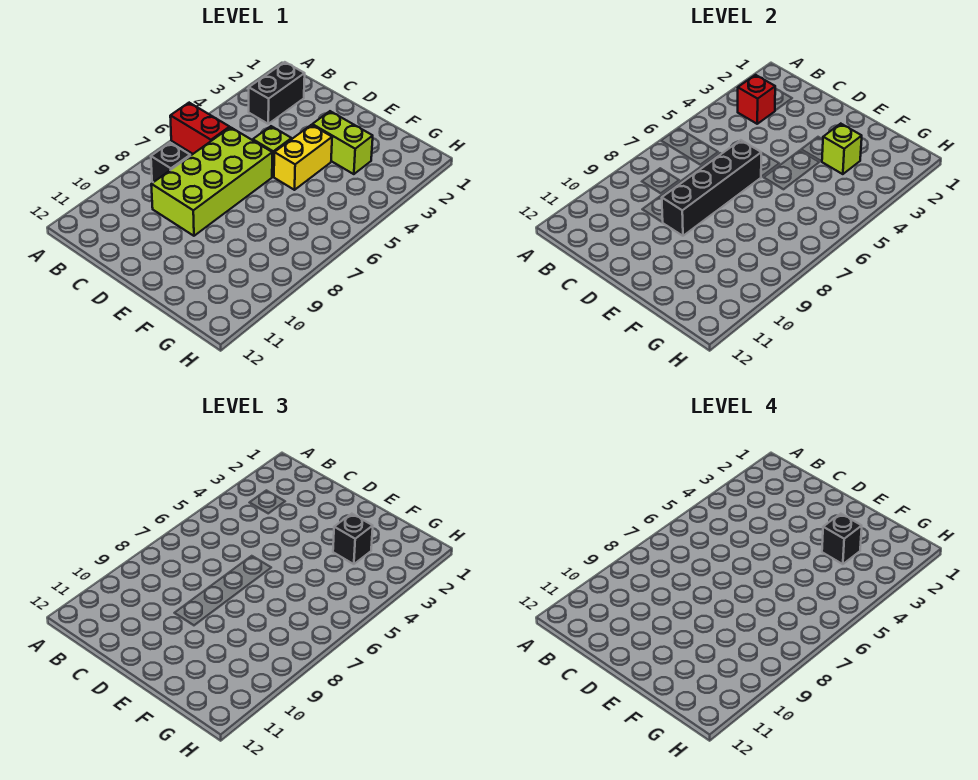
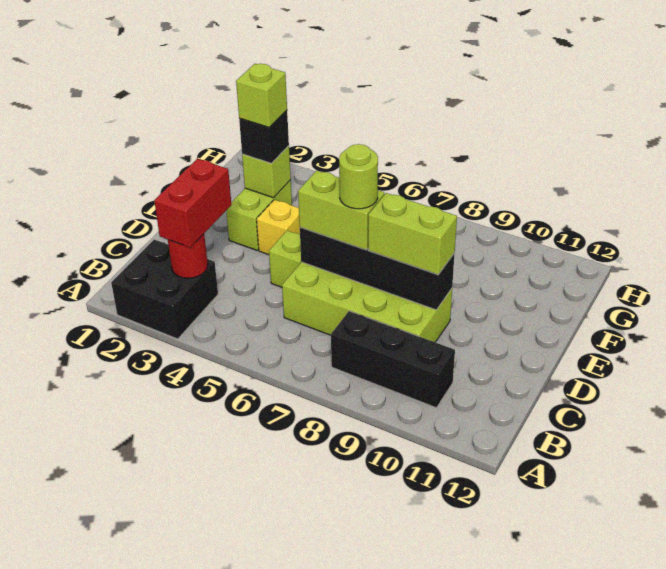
red brick A6:B6 level 1 -> red brick B3:C3 level 3
black brick B2:B3 level 1 -> black brick A2:B3 level 1
red brick B3 level 2 -> red round brick B3 level 2
black brick B8 level 1 -> black brick B8:B10 level 1
none -> lime brick D6:D7 level 3
none -> lime round brick D7 level 4
none -> lime brick D8:D9 level 3
yellow brick E4:E5 level 1 -> yellow brick E4 level 1
black brick F3 level 4 -> lime brick F3 level 4

